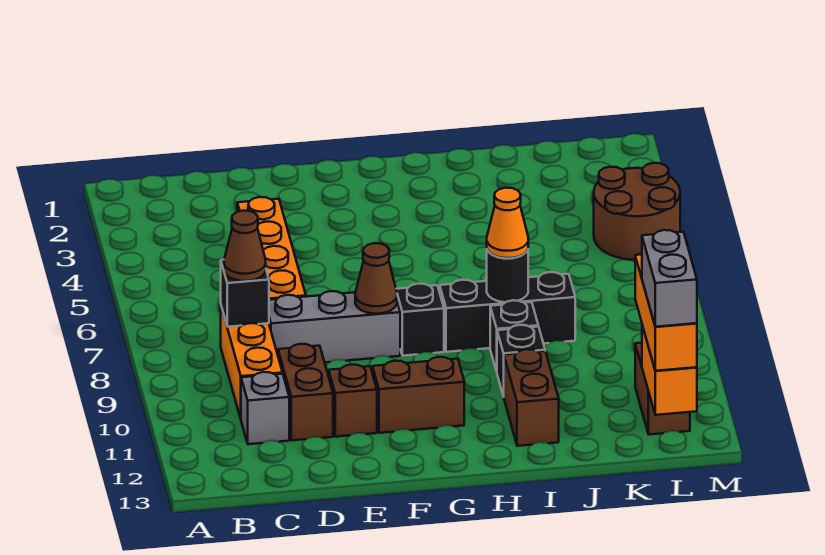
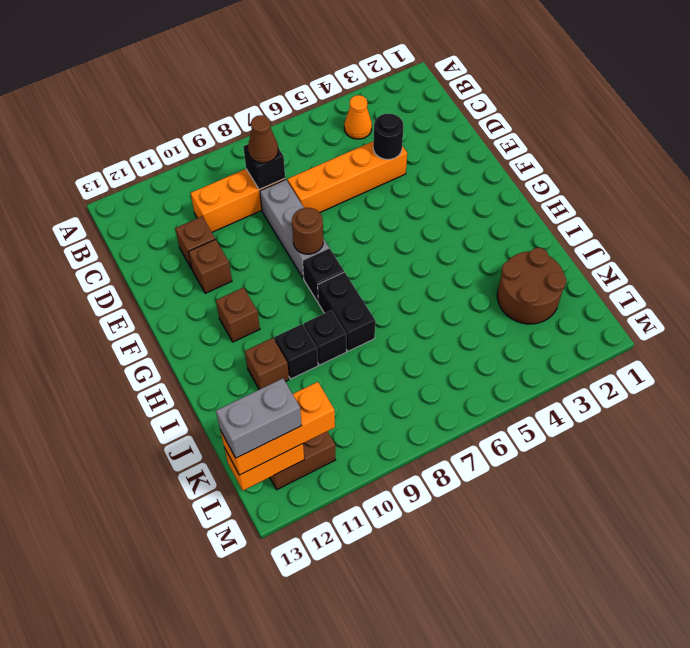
grey brick C11 level 1 -> none
brown brick D10:D11 level 1 -> brown brick D11 level 1
brown cone F8 level 2 -> brown round brick F8 level 2
brown brick F11:G11 level 1 -> brown brick G11 level 1
black brick H8:J8 level 1 -> black brick H8:I8 level 1
black round brick I8 level 2 -> black round brick D4 level 2
orange cone I8 level 3 -> orange cone B4 level 1
brown brick I11:I12 level 1 -> brown brick I11 level 1
brown round brick L4:M5 level 1 -> brown round brick J2:K3 level 1

